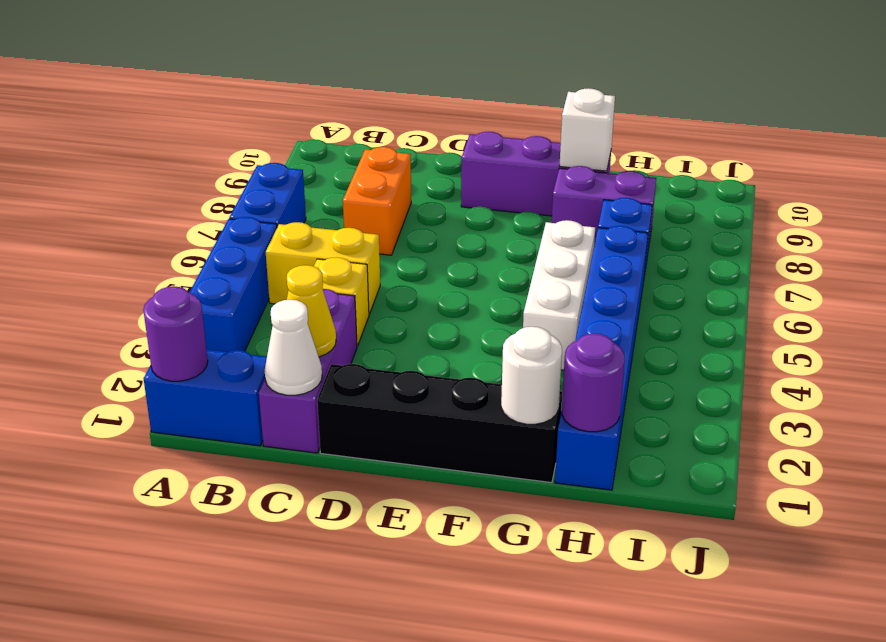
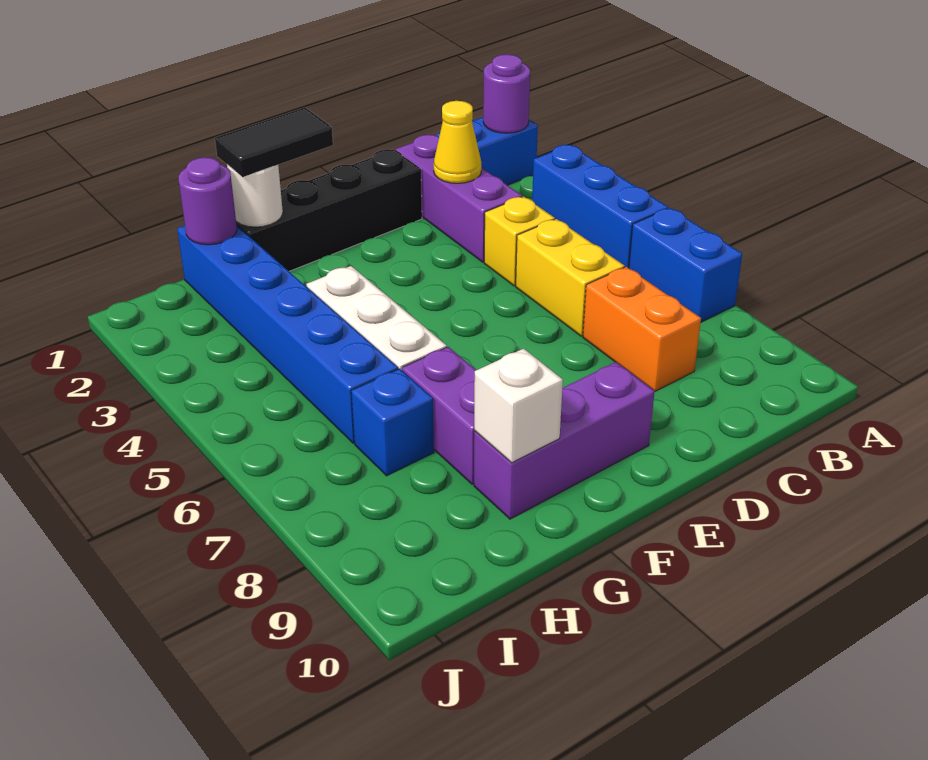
yellow brick B5:C5 level 1 -> yellow brick C5:C6 level 1
white cone C1 level 2 -> none
none -> black tile F1:G1 level 3
purple brick G8:H8 level 1 -> purple brick G7:G8 level 1

